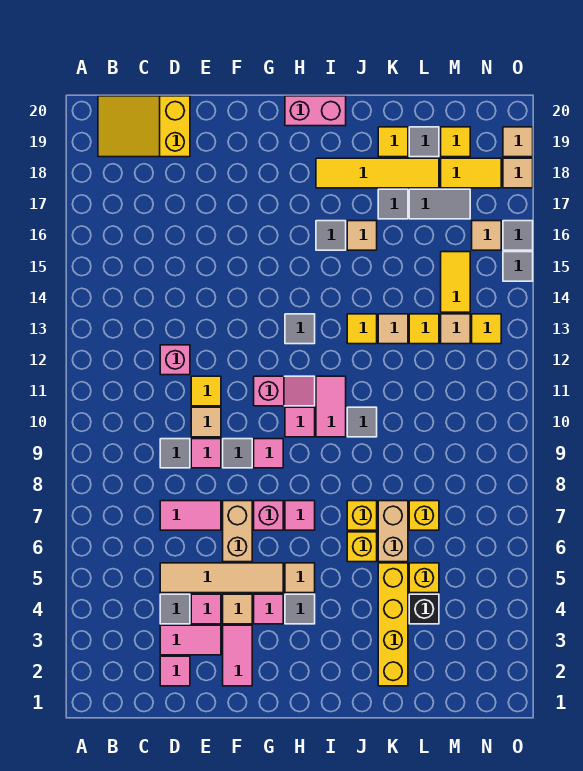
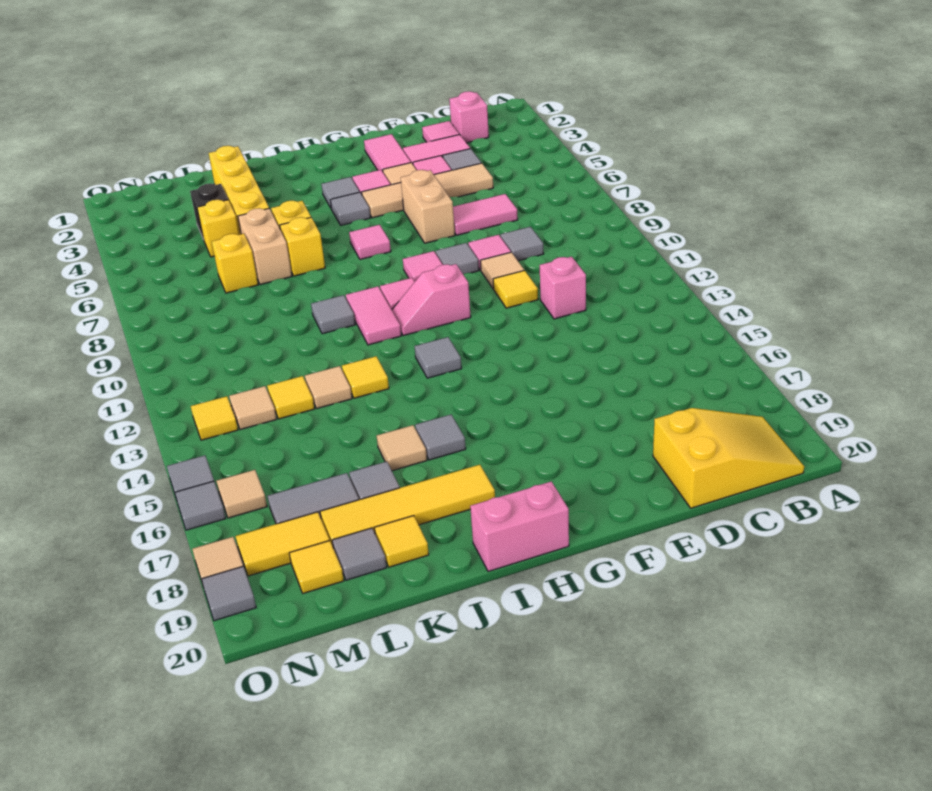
pink brick G7 level 1 -> pink brick C2 level 1
tan tile H5 level 1 -> grey tile H5 level 1
yellow tile M14:M15 level 1 -> none
tan tile O19 level 1 -> grey tile O19 level 1

